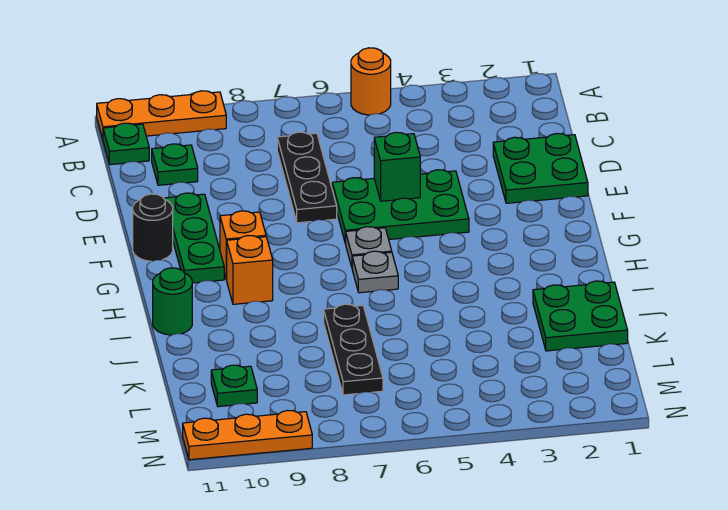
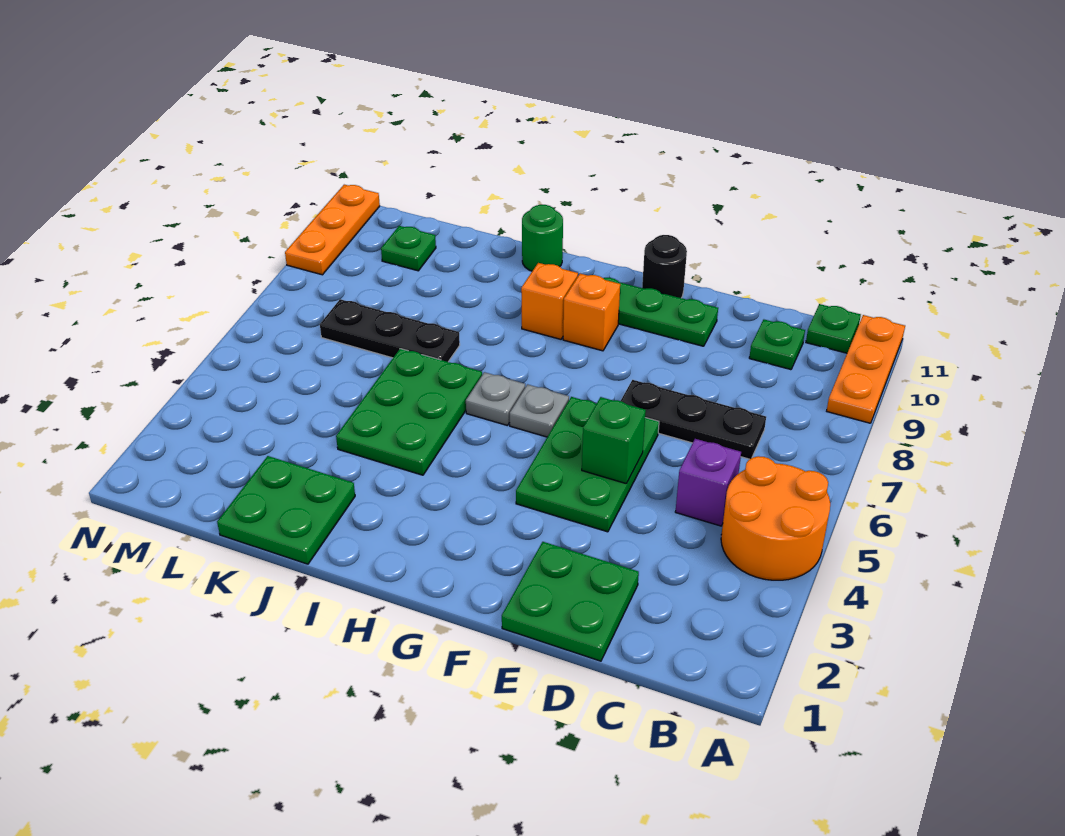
orange round brick A5 level 1 -> orange round brick A4:B5 level 1
none -> purple brick C5 level 1
none -> green plate I4:J6 level 1

